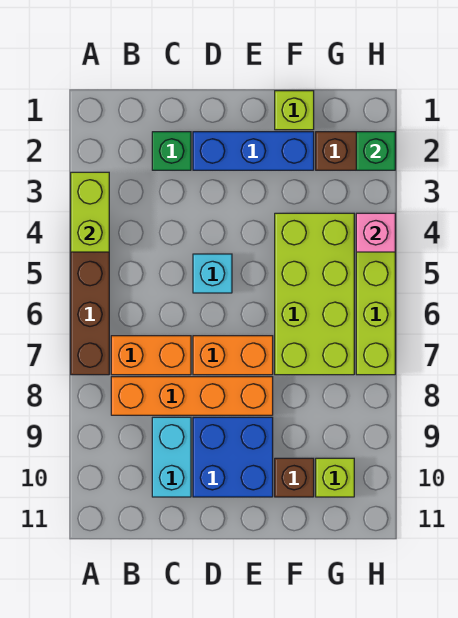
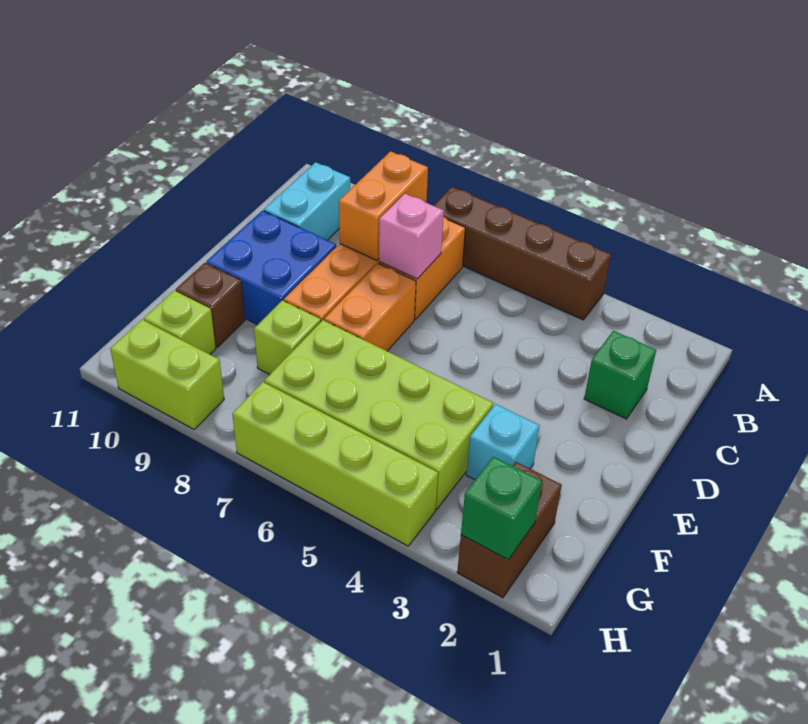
lime brick A3:A4 level 2 -> lime brick H9:H10 level 1
none -> orange brick B8:C8 level 2
cyan brick C9:C10 level 1 -> cyan brick B10:C10 level 1
blue brick D2:F2 level 1 -> none
cyan brick D5 level 1 -> cyan brick F3 level 1
lime brick F1 level 1 -> lime brick F8 level 1
pink brick H4 level 2 -> pink brick C7 level 2

